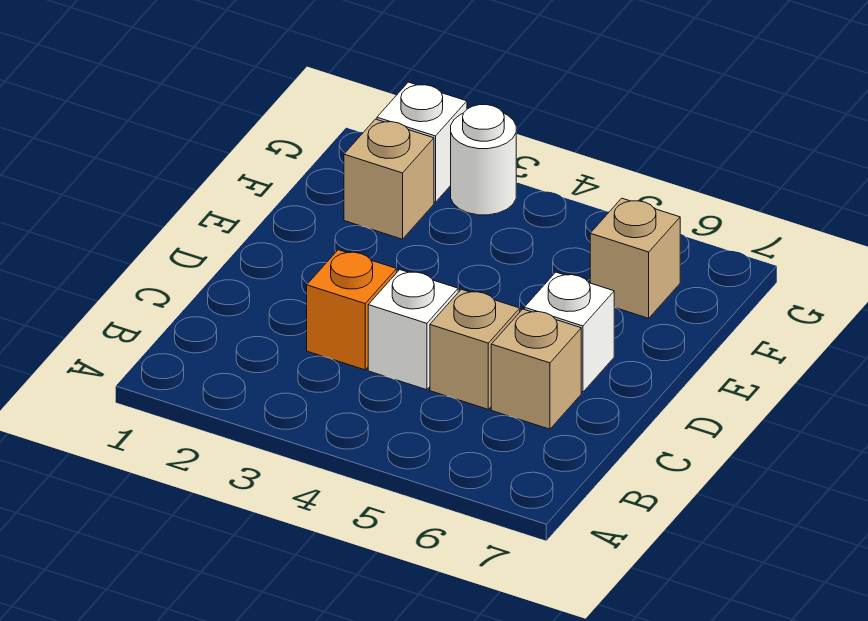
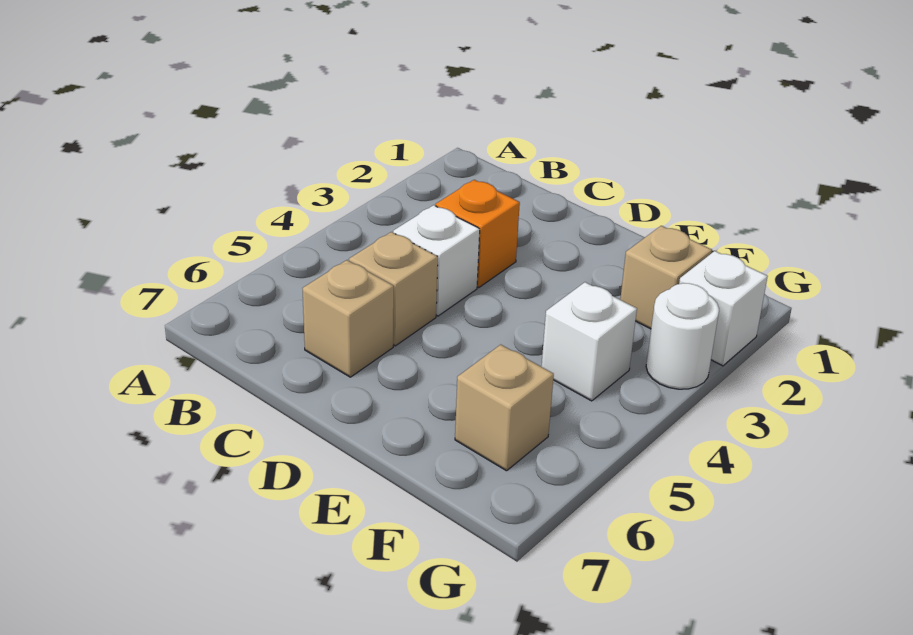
white brick D6 level 1 -> white brick F4 level 1

